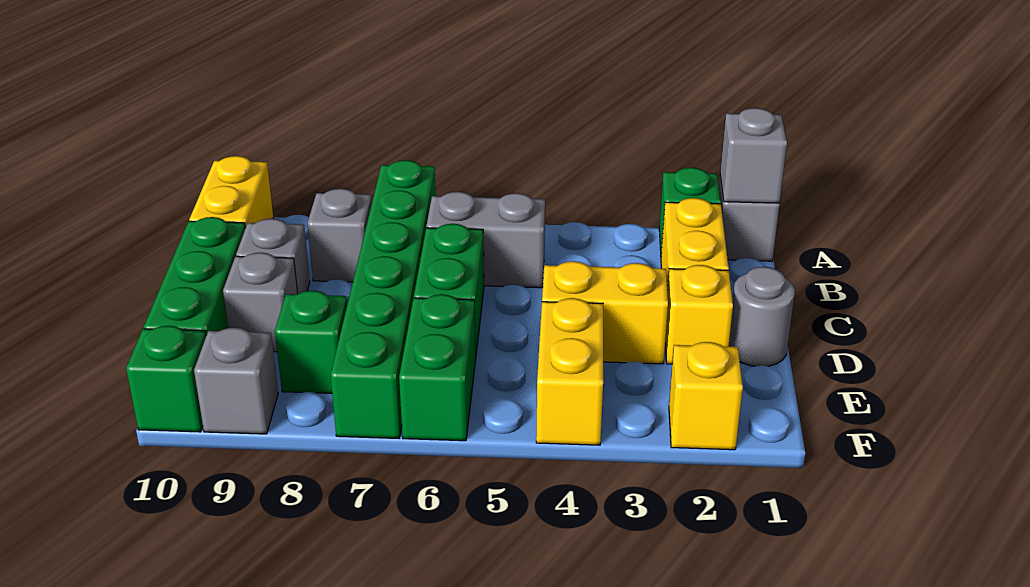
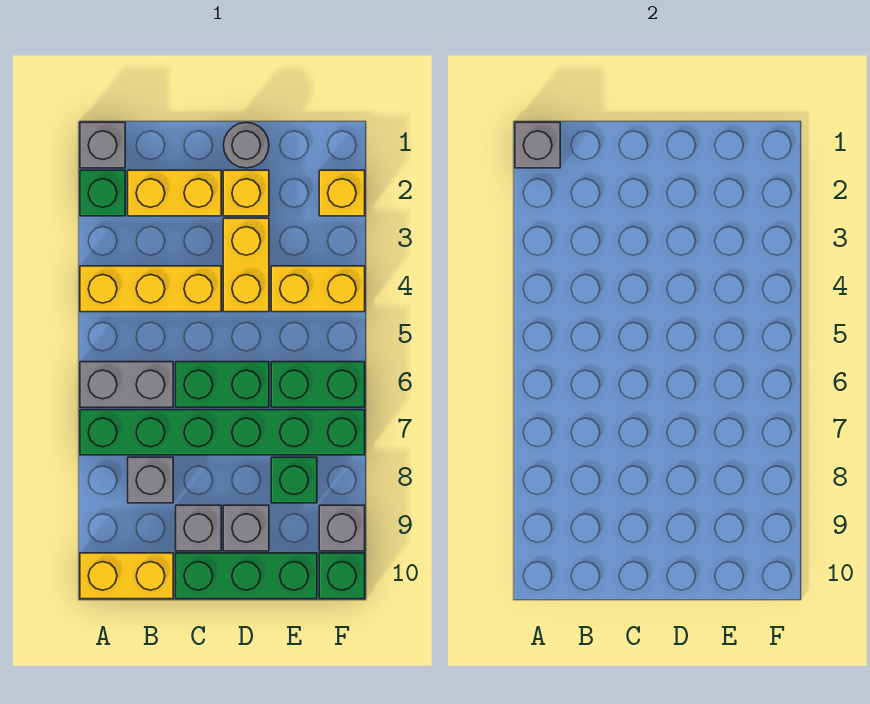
none -> yellow brick A4:C4 level 1
grey brick B5:B6 level 1 -> grey brick A6:B6 level 1

